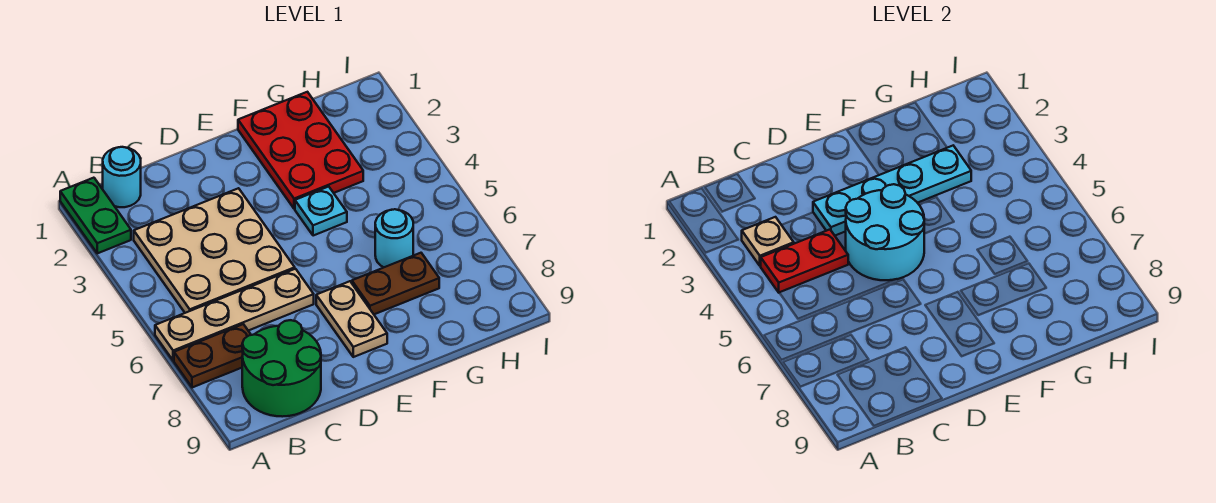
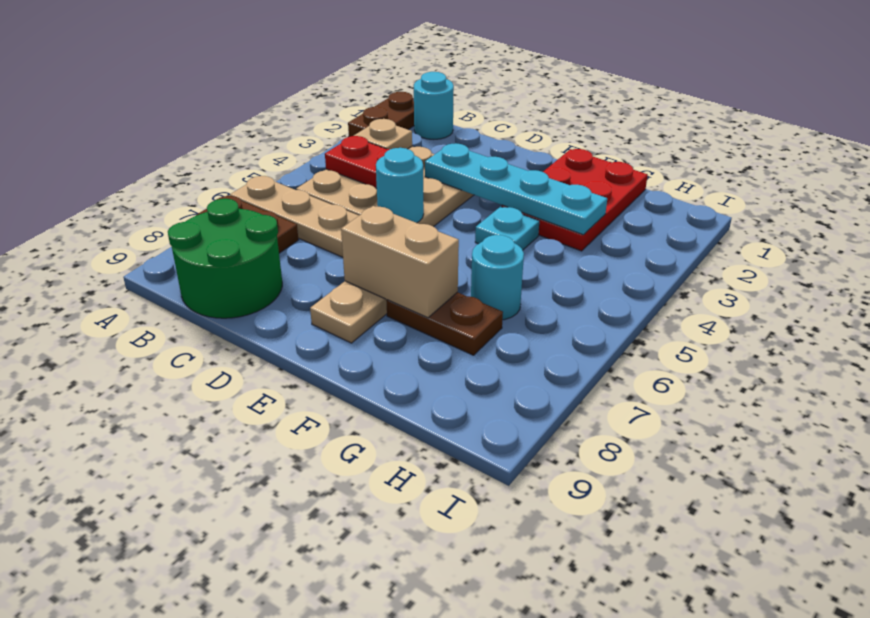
green plate A1:A2 level 1 -> brown plate A1:A2 level 1
cyan round brick D4:E5 level 2 -> cyan round brick D5 level 2
none -> tan brick E7:F7 level 2

